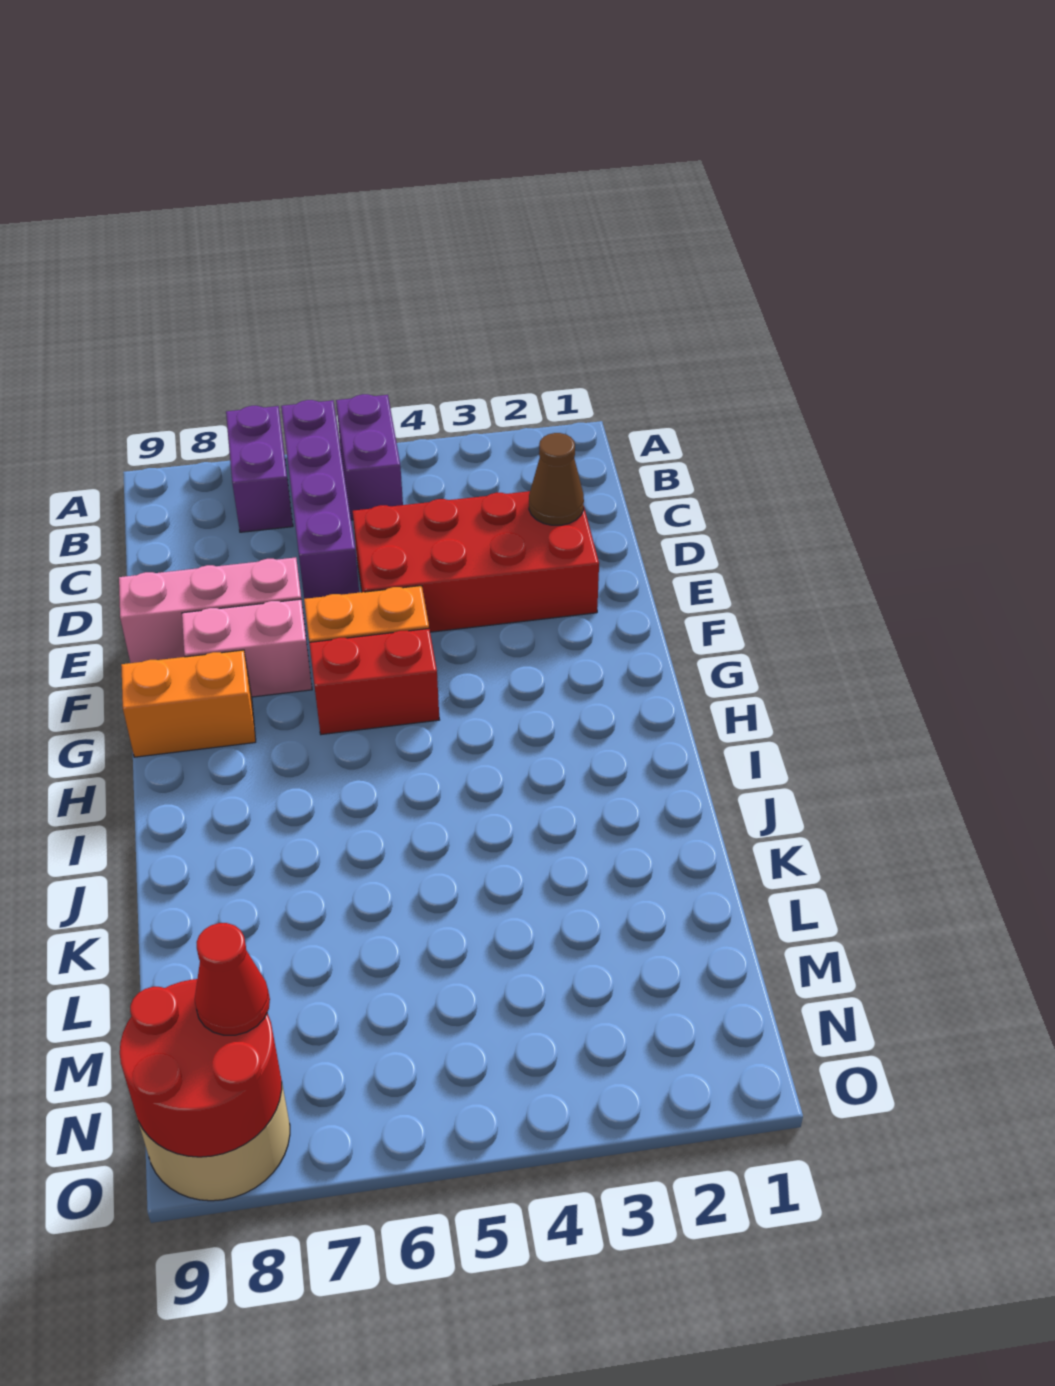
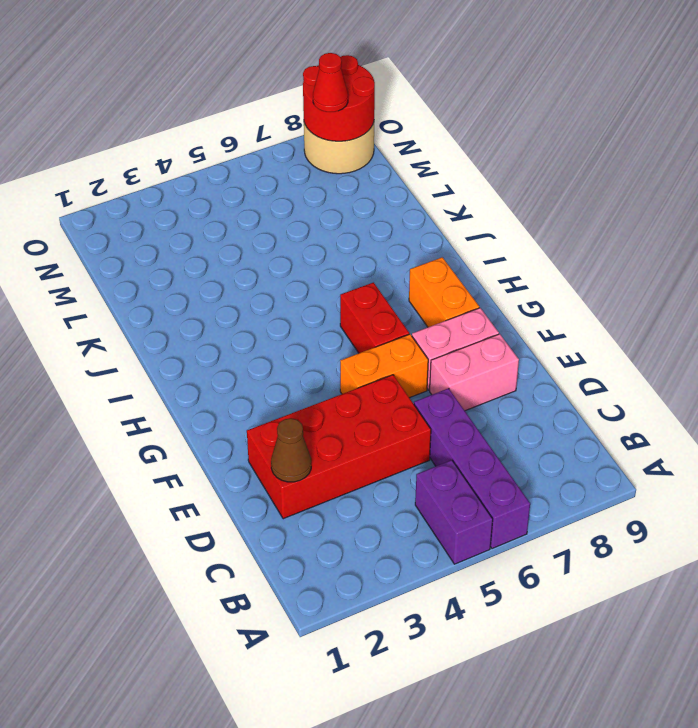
purple brick A7:B7 level 1 -> none
pink brick E7:E9 level 1 -> pink brick E7:E8 level 1
red brick G5:G6 level 1 -> red brick G6:H6 level 1
orange brick G8:G9 level 1 -> orange brick G8:H8 level 1

